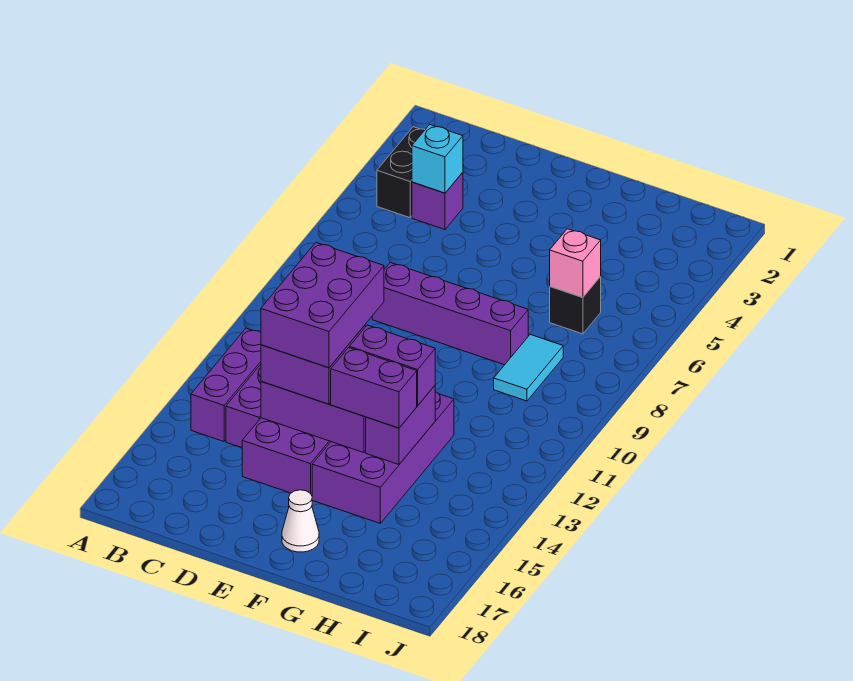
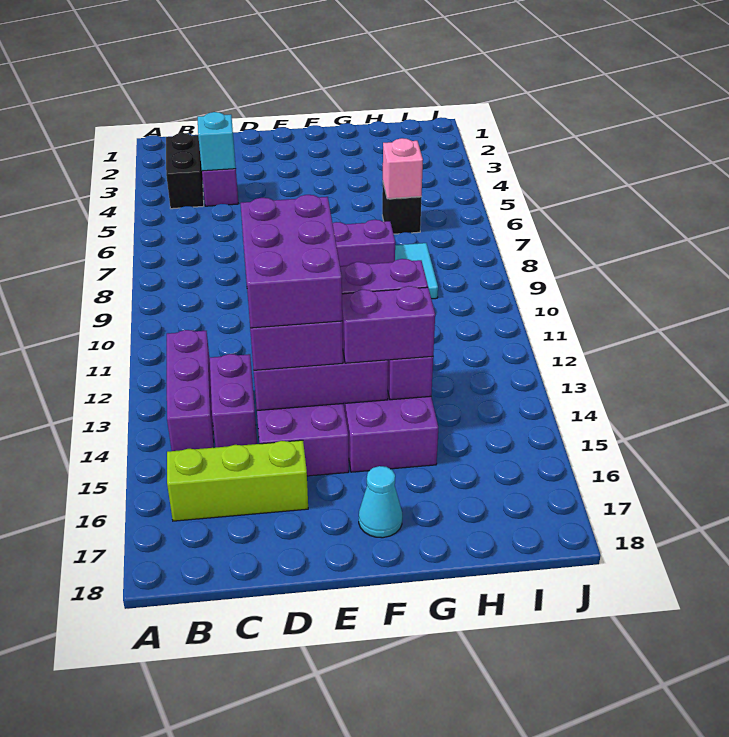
none -> lime brick B16:D16 level 1
white cone F17 level 1 -> cyan cone F17 level 1

